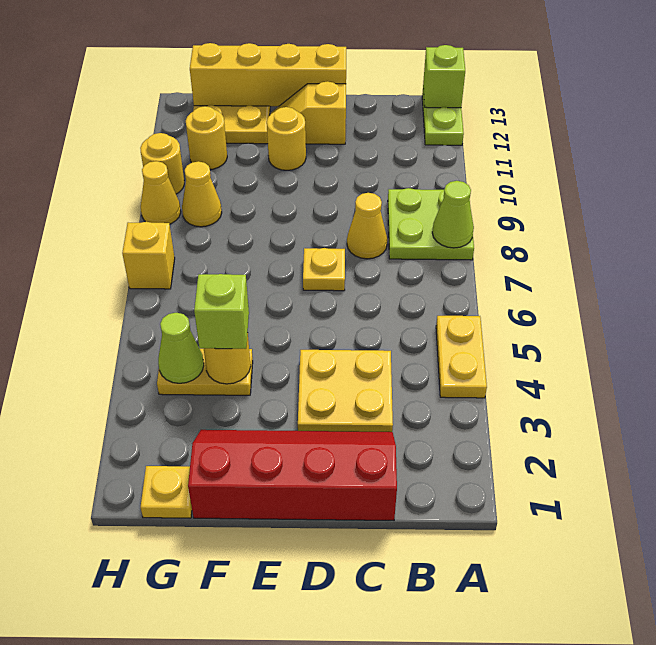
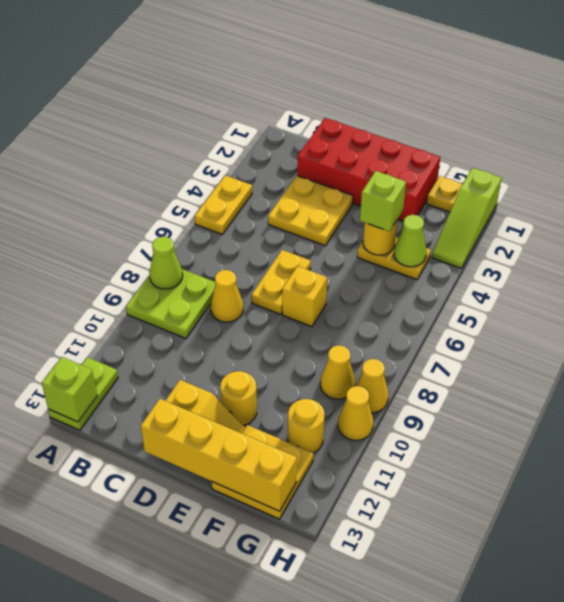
red slope C1:F2 level 1 top 1 -> red brick C1:F2 level 1
yellow plate D7 level 1 -> yellow plate D6:D7 level 1
none -> lime slope H1:H3 level 1 top 1
yellow brick H7 level 1 -> yellow brick E7 level 1
yellow round brick H10 level 1 -> yellow cone H10 level 1

